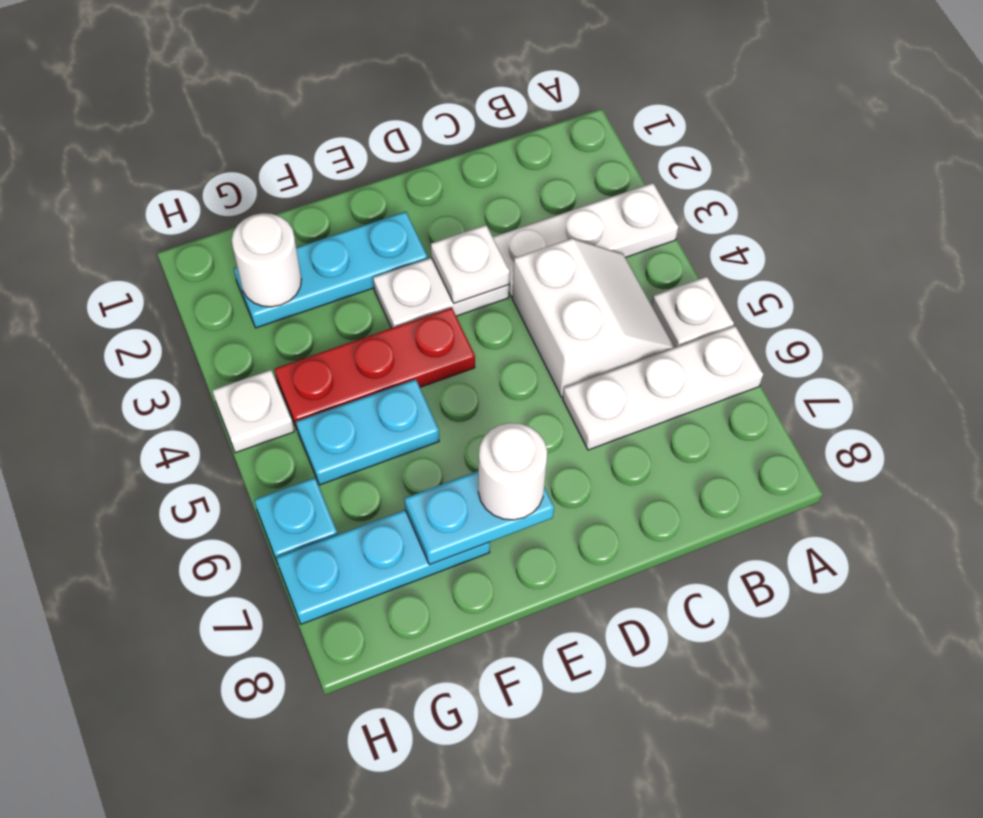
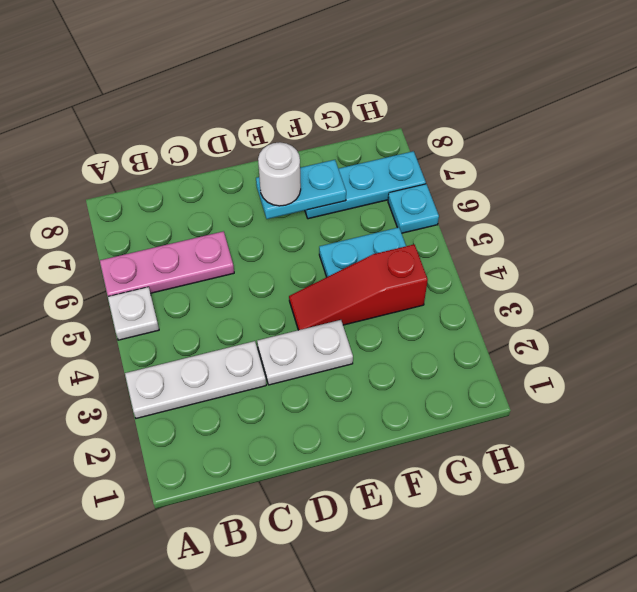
white plate A6:C6 level 1 -> pink plate A6:C6 level 1
white slope B4:C5 level 1 top C -> none
white plate D3 level 2 -> none
cyan plate E2:G2 level 1 -> none
red plate E4:G4 level 1 -> red slope E4:G4 level 1 top G
white round brick G2 level 2 -> none
white plate H4 level 1 -> none

